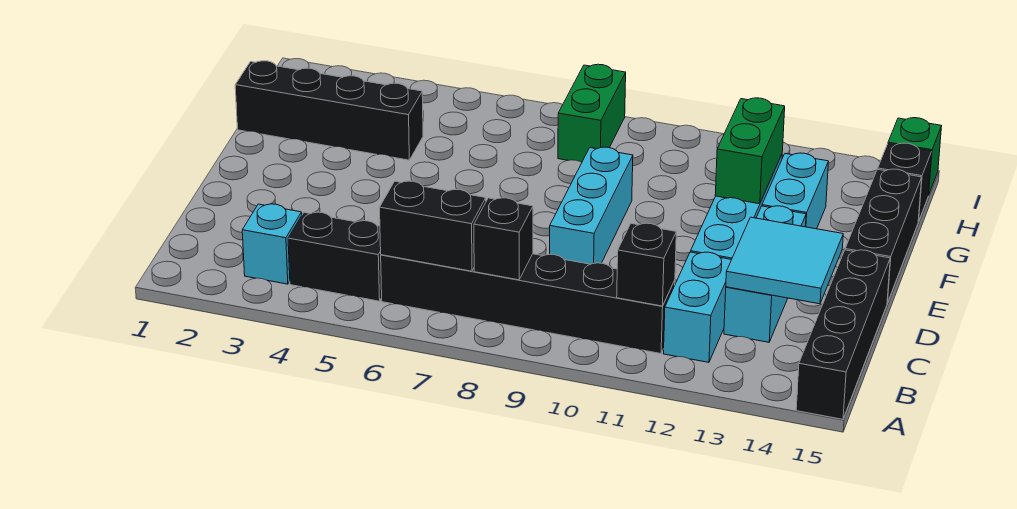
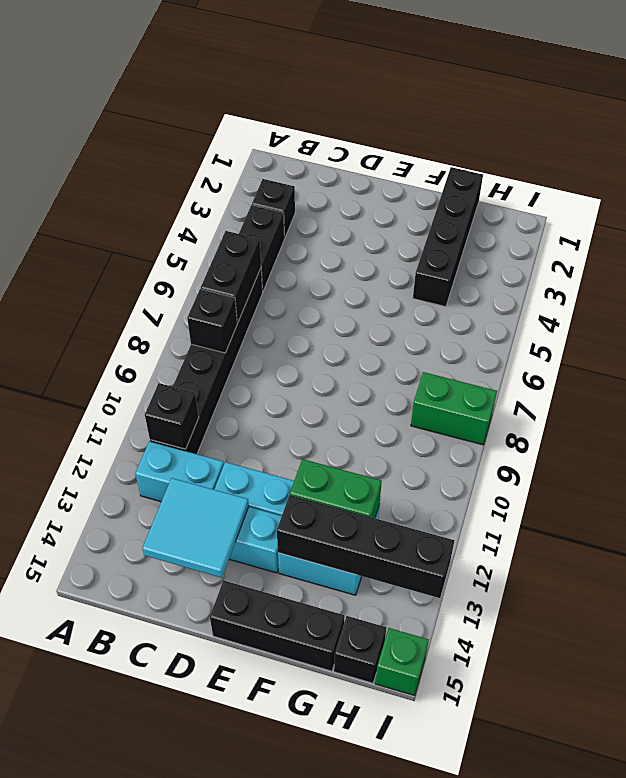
black brick A15:D15 level 1 -> black brick F13:I13 level 2
cyan brick B3 level 1 -> black brick B3 level 1
cyan brick D9:F9 level 1 -> none

